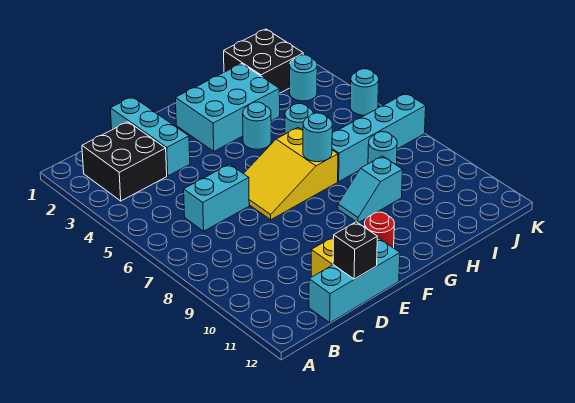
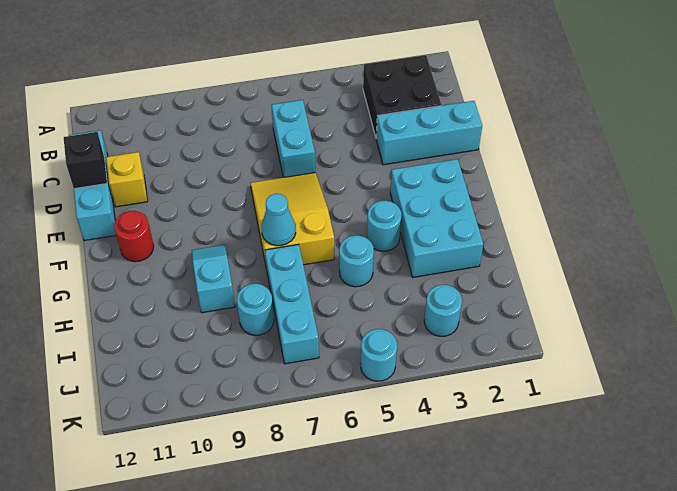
cyan round brick G7 level 2 -> cyan cone G7 level 2
cyan brick H7:K7 level 1 -> cyan brick H7:J7 level 1
black brick I1:J2 level 1 -> none

